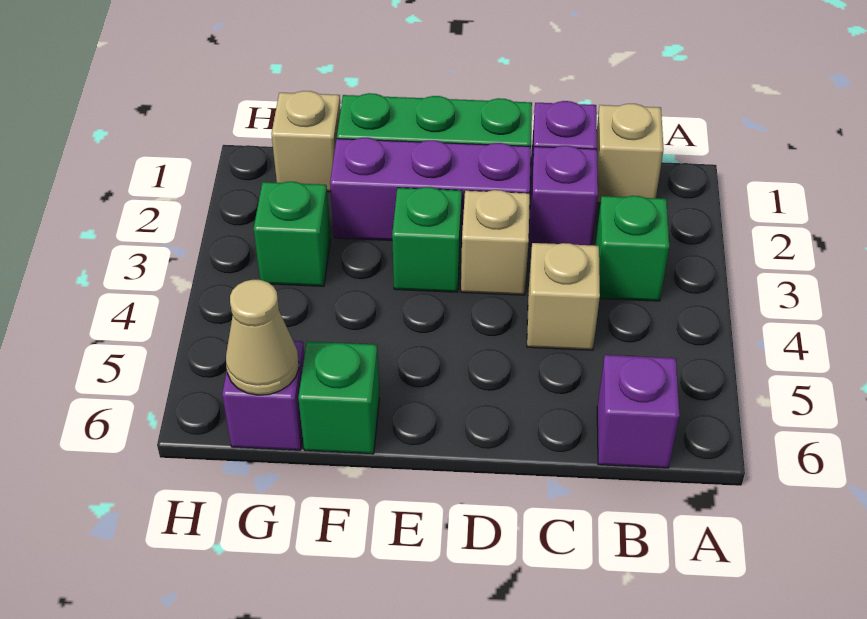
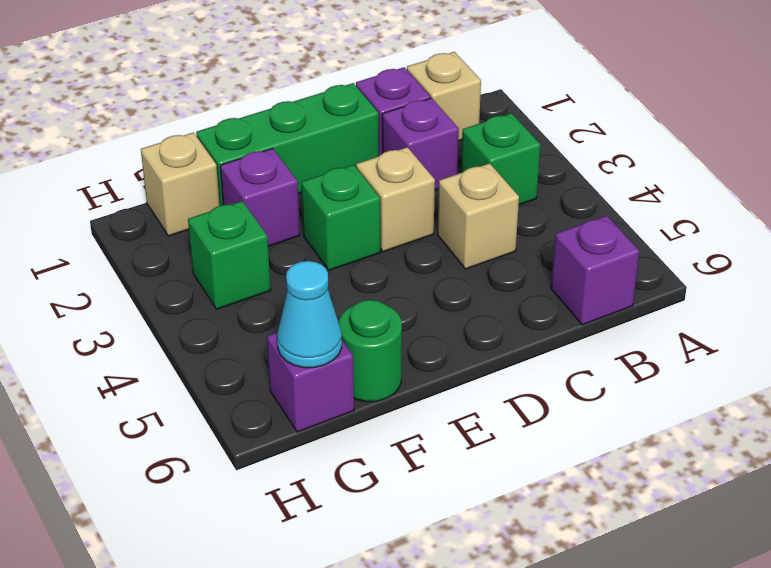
purple brick D2:F2 level 1 -> purple brick F2 level 1
green brick F6 level 1 -> green round brick F6 level 1
tan cone G6 level 2 -> cyan cone G6 level 2

